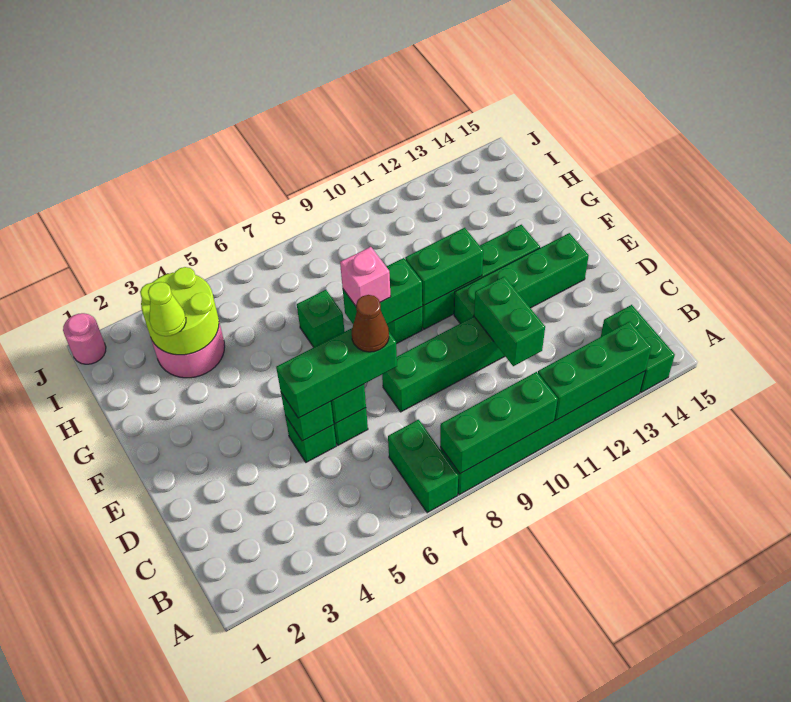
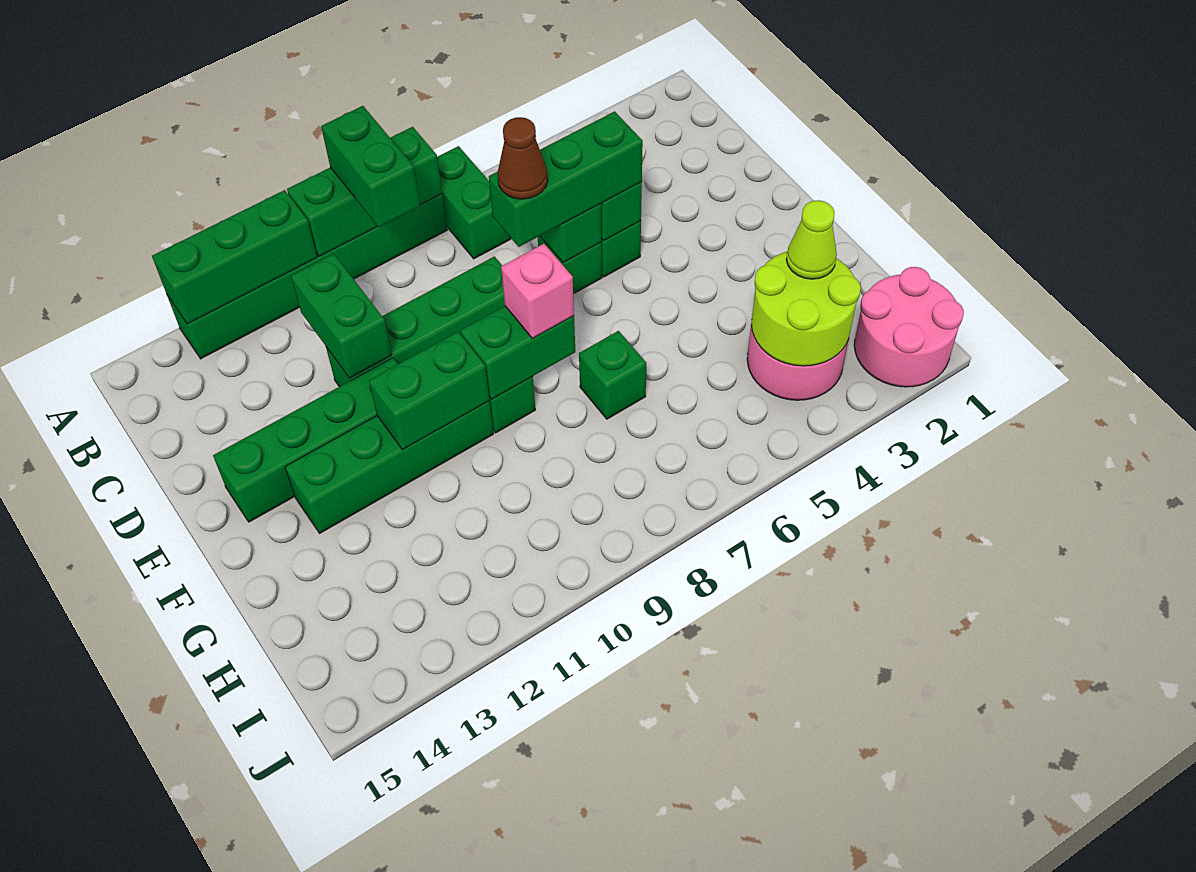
green brick A14:B14 level 1 -> green brick A9:B9 level 3
pink round brick J1 level 1 -> pink round brick I1:J2 level 1

